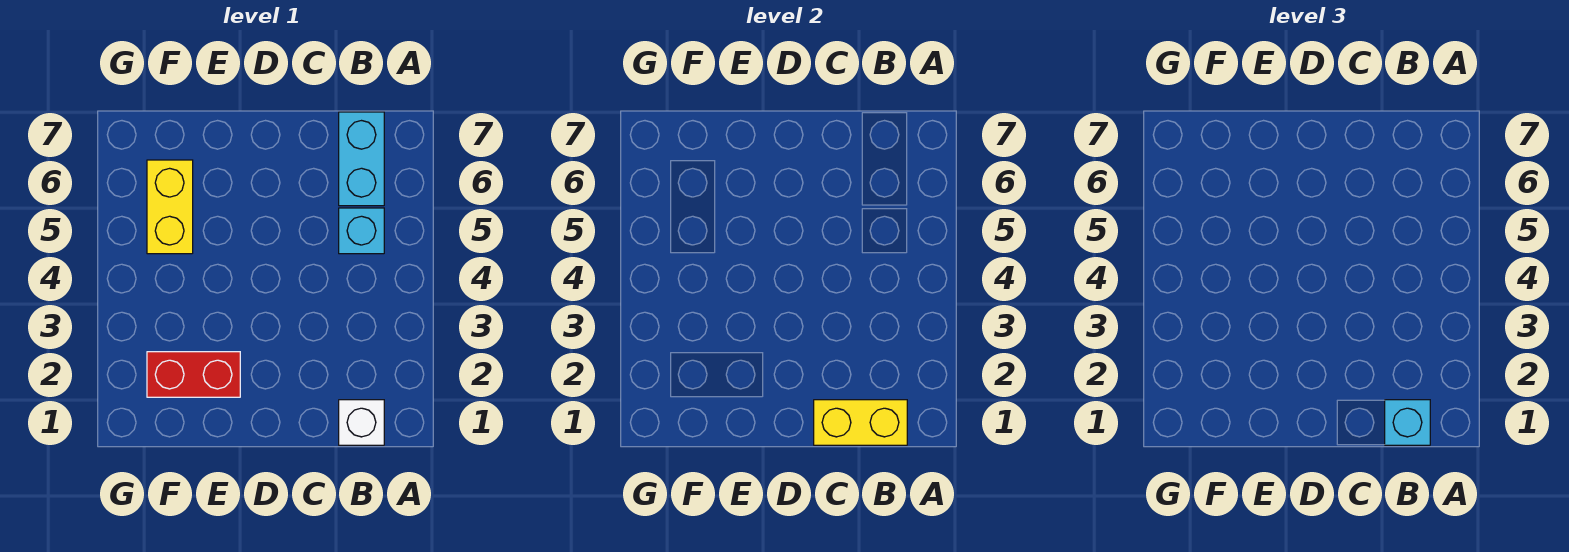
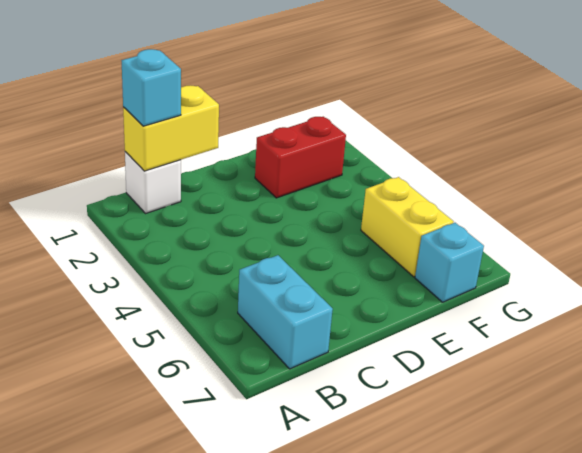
cyan brick B5 level 1 -> cyan brick F7 level 1

